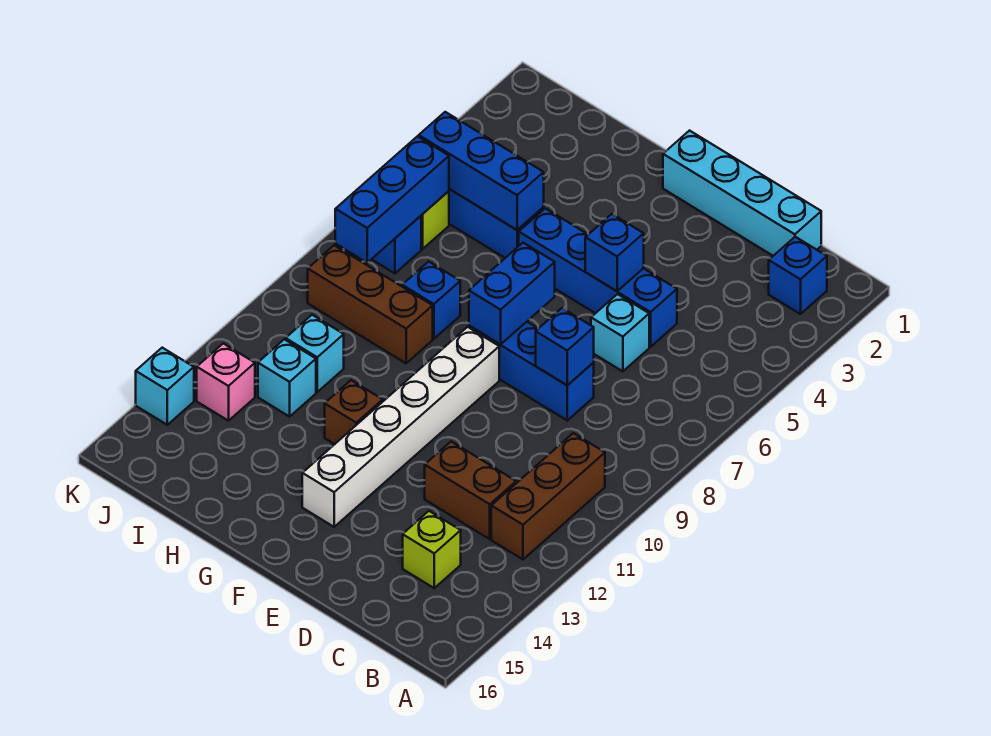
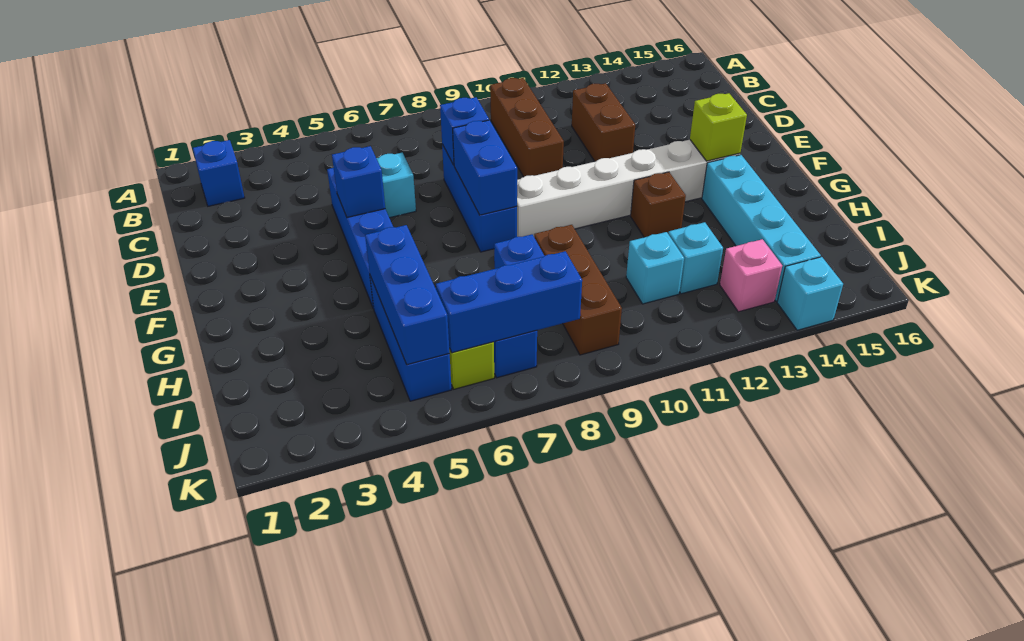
brown brick B10:B12 level 1 -> brown brick B10:D10 level 1
cyan brick C1:F1 level 1 -> cyan brick G14:J14 level 1
lime brick C14 level 1 -> lime brick F14 level 2
blue brick F7:F8 level 2 -> blue brick E8:F8 level 2

